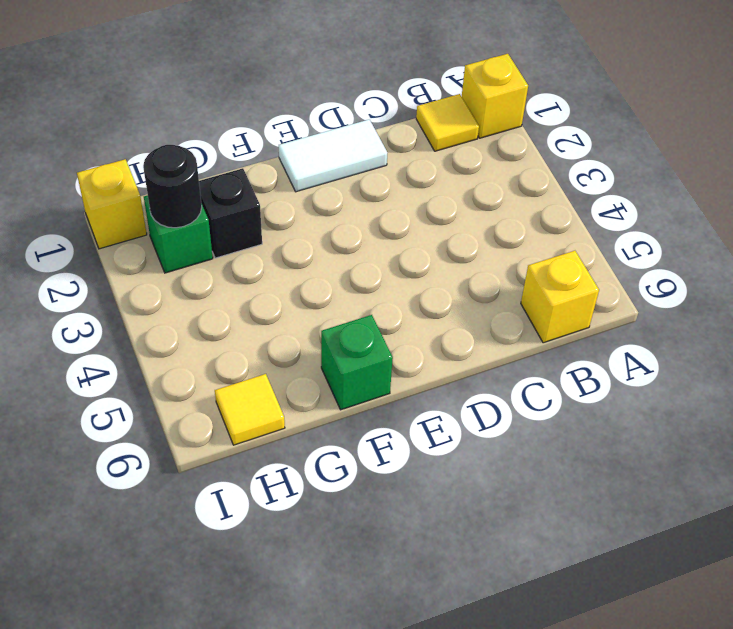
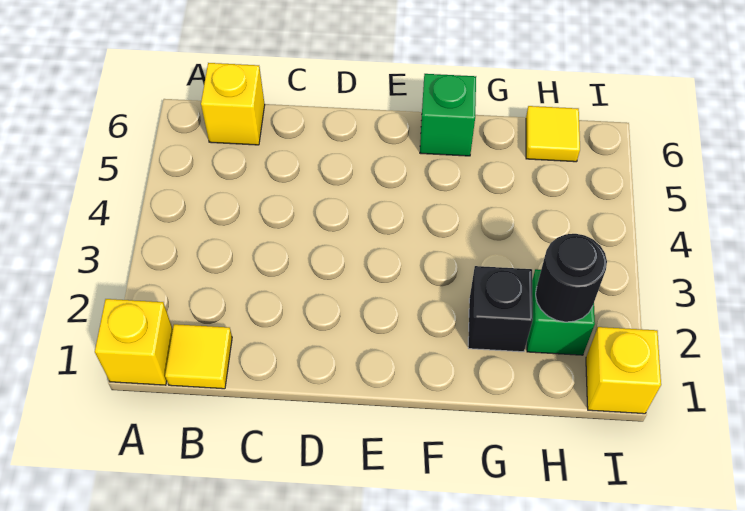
white tile D1:E1 level 1 -> none

